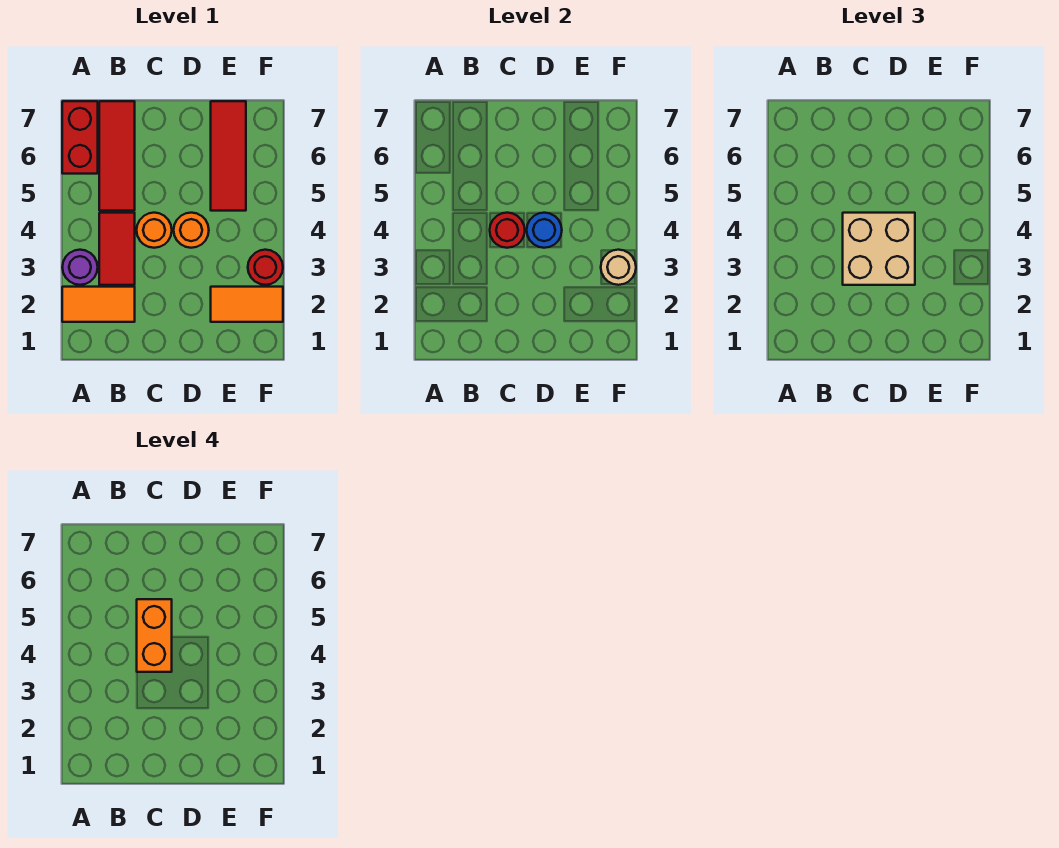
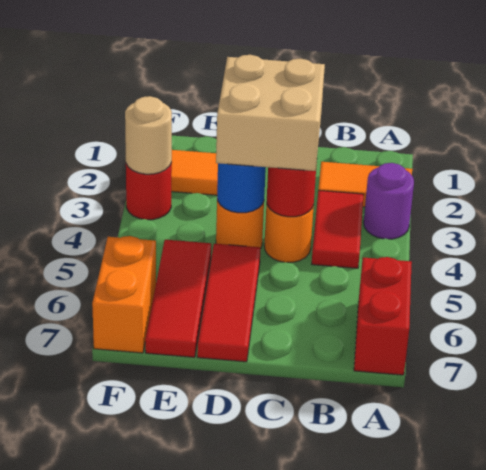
red tile B5:B7 level 1 -> red tile D5:D7 level 1
orange brick C4:C5 level 4 -> orange brick F6:F7 level 1

